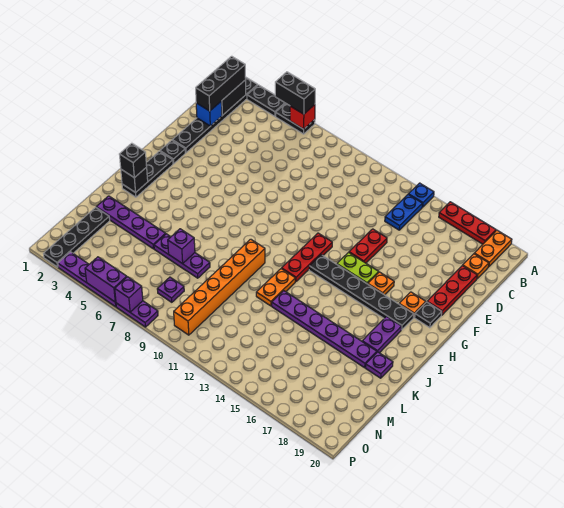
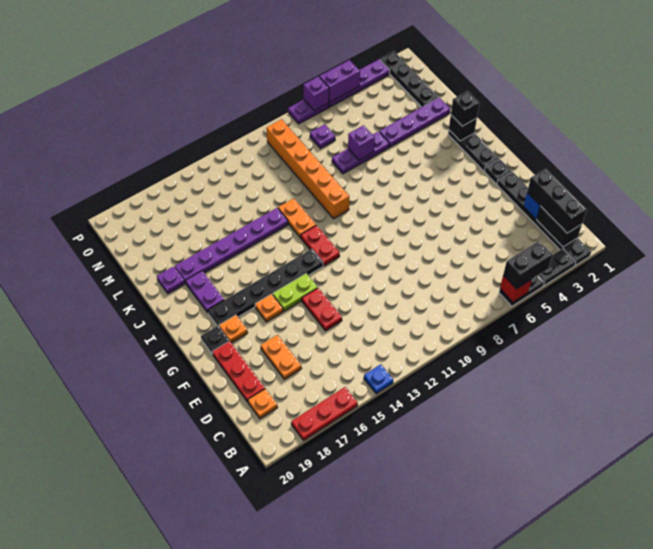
orange plate A19:B19 level 1 -> orange plate D17:E17 level 1
blue plate B14:C14 level 1 -> none
red plate G12:I12 level 1 -> red plate H12:I12 level 1

